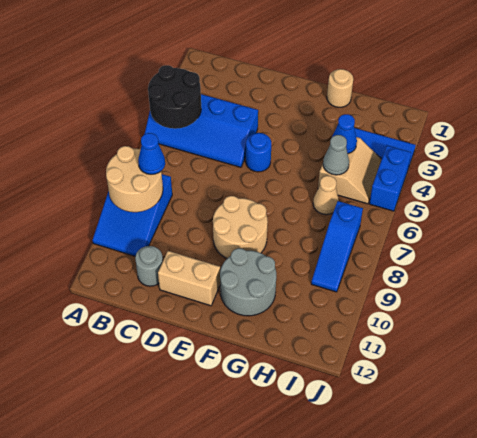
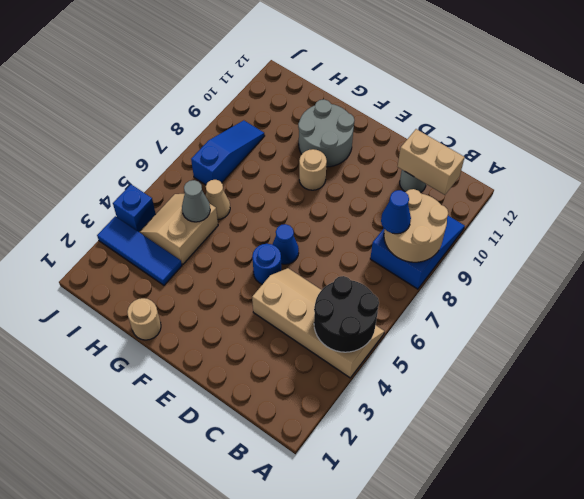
blue slope A4:D5 level 1 top 4 -> tan slope A4:D5 level 1 top 4
tan brick D11:E11 level 1 -> tan brick B11:C11 level 2
tan round brick E8:F9 level 1 -> tan round brick F9 level 1
blue cone H4 level 2 -> blue cone E6 level 1
blue brick J4:J5 level 1 -> blue brick J4 level 1

